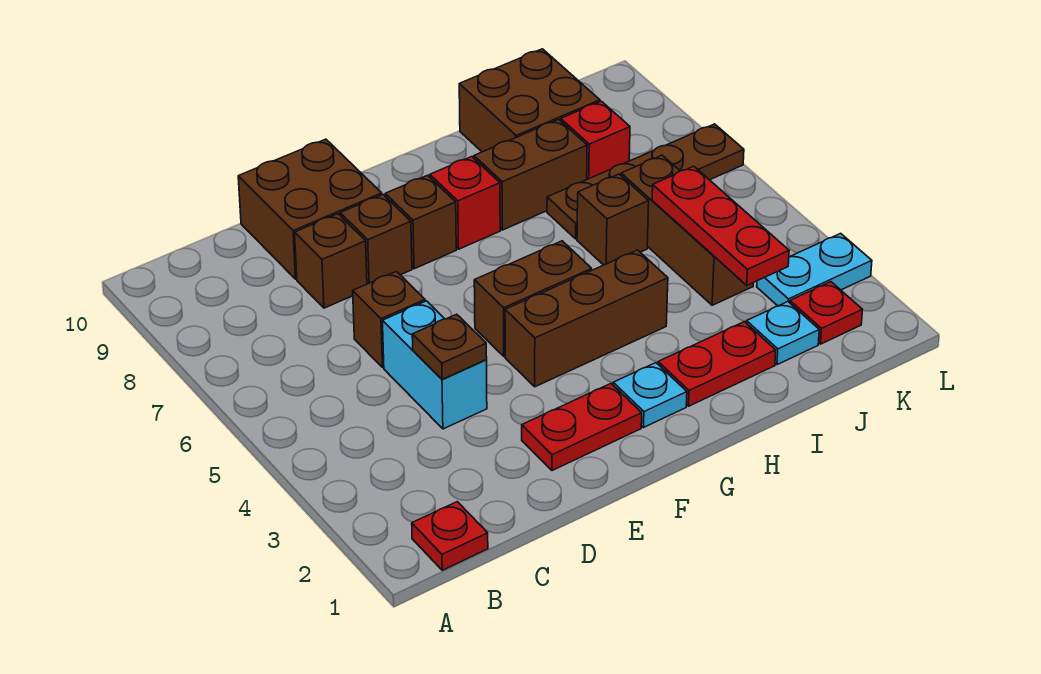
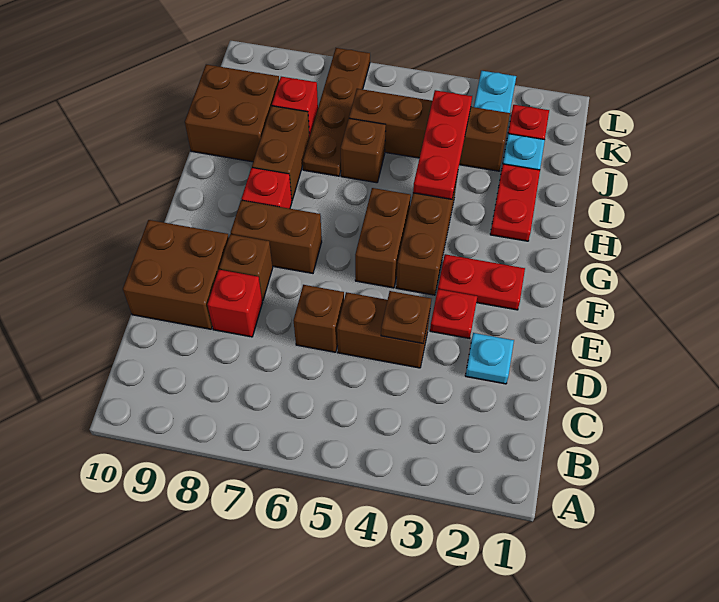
red plate B1 level 1 -> red plate E3 level 1
cyan brick D4:D5 level 1 -> brown brick D4:D5 level 1
brown brick D8 level 1 -> red brick D8 level 1
red plate E2:F2 level 1 -> red plate F2:F3 level 1
brown brick F8 level 1 -> brown brick F7:F8 level 1
cyan plate G2 level 1 -> cyan plate D2 level 1
red plate J3:J5 level 2 -> red plate H4:J4 level 2
brown brick J4:J6 level 1 -> brown brick J3:J6 level 1

